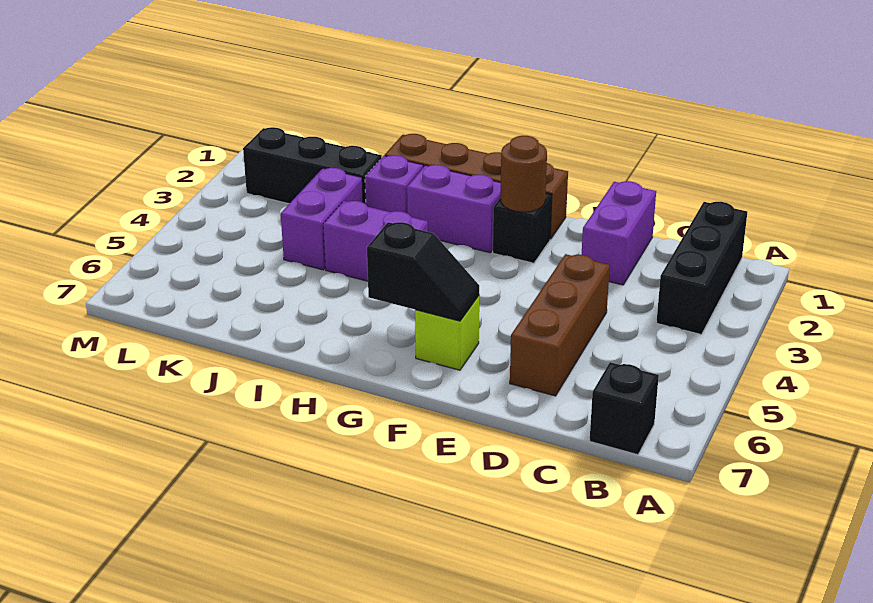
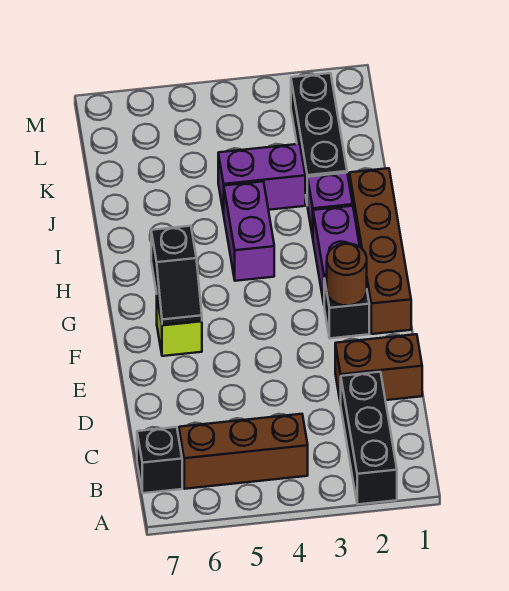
black brick B1:B3 level 1 -> black brick A2:C2 level 1
purple brick D1:D2 level 1 -> brown brick D1:D2 level 1
brown brick D4:D6 level 1 -> brown brick B4:B6 level 1

